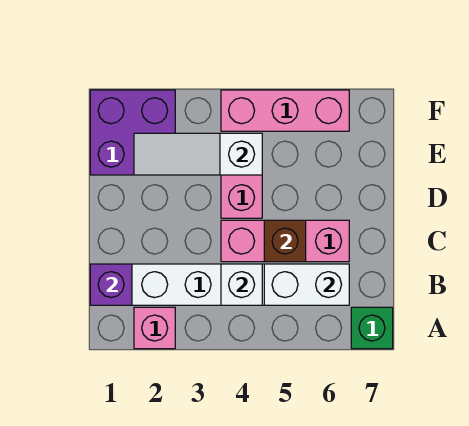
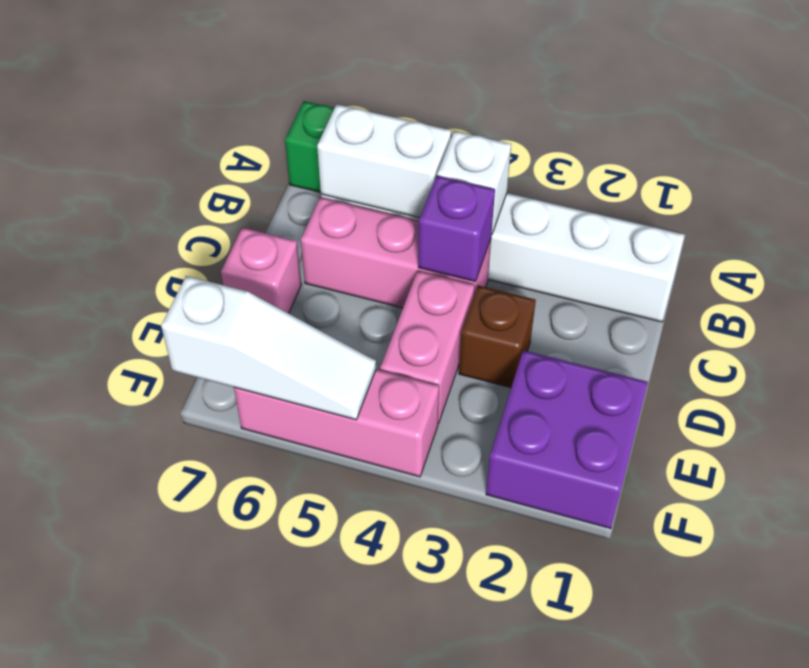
pink brick A2 level 1 -> pink brick D7 level 1
purple brick B1 level 2 -> purple brick C4 level 2
brown brick C5 level 2 -> brown brick D3 level 1
white slope E2:E4 level 2 top 4 -> white slope F5:F7 level 2 top 7

